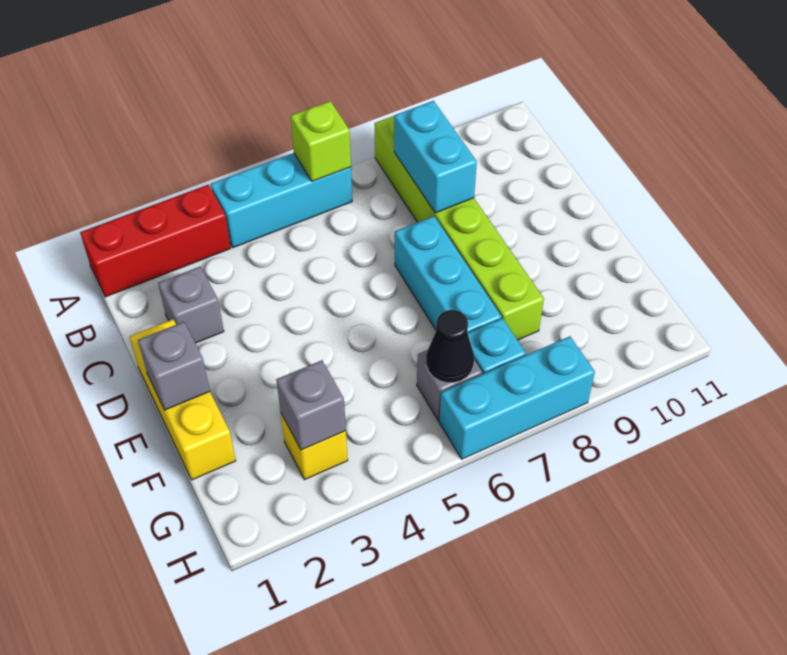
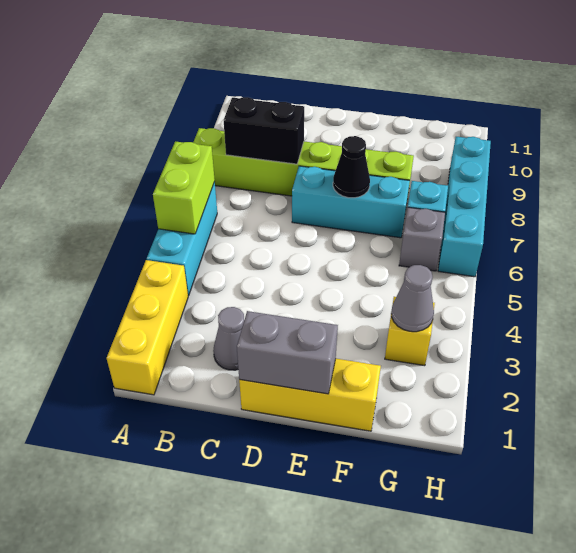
red brick A1:A3 level 1 -> yellow brick A1:A3 level 1
lime brick A6 level 2 -> lime brick A5:A6 level 2
cyan brick B8:C8 level 2 -> black brick B8:C8 level 2
grey brick C2 level 1 -> grey cone C2 level 1
grey brick E1 level 2 -> grey brick D1:E1 level 2
grey brick G3 level 2 -> grey cone G3 level 2
black cone G6 level 2 -> black cone E7 level 2
cyan brick H6:H8 level 1 -> cyan brick H6:H9 level 1

